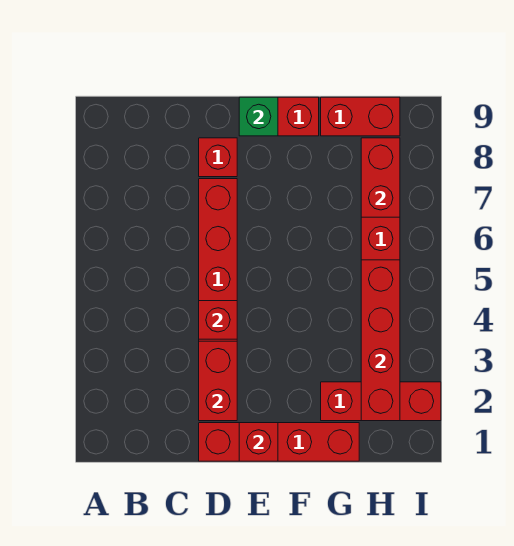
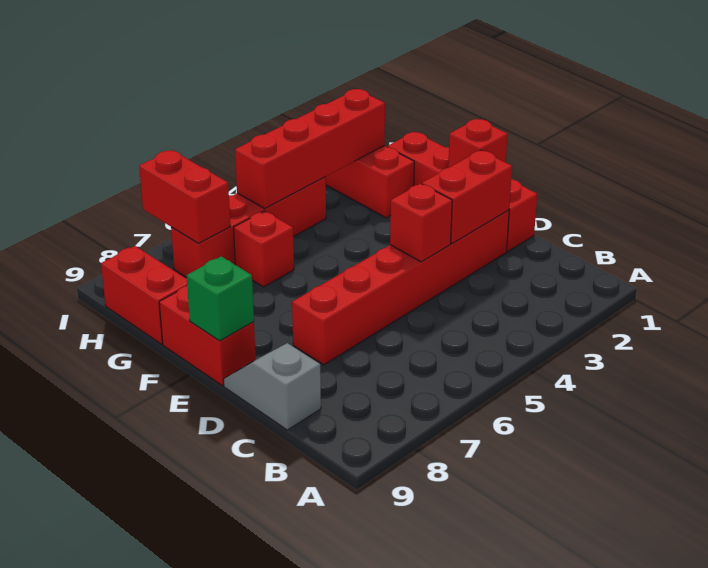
none -> grey slope C9:D9 level 1 top C
red brick D8 level 1 -> red brick G6 level 1
red brick H7:H8 level 2 -> red brick H7:I7 level 2

